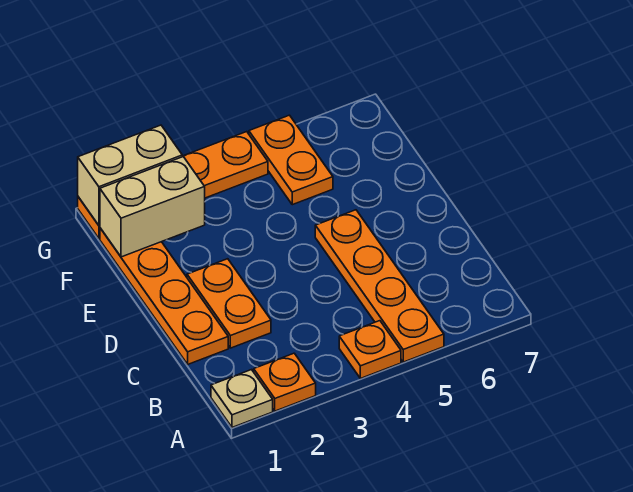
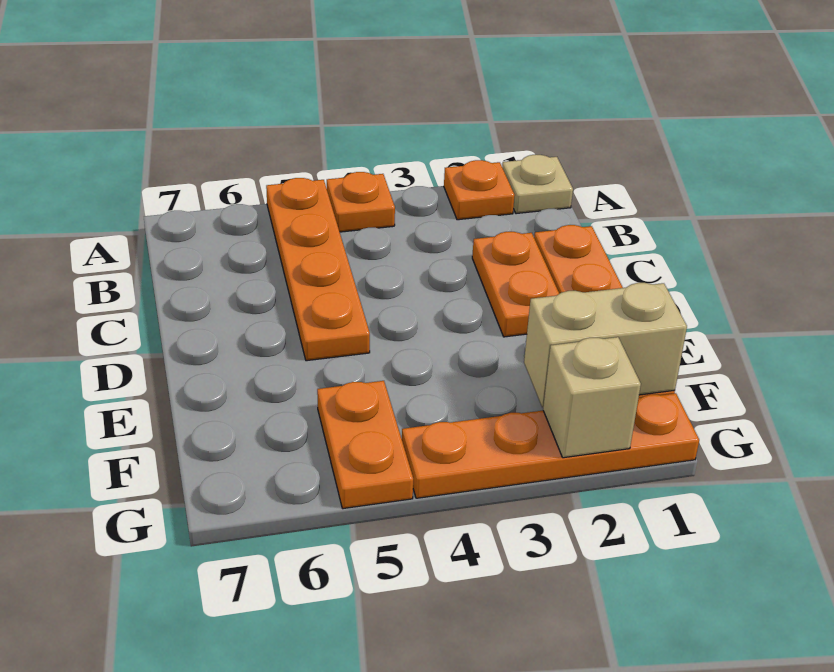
tan brick G1:G2 level 2 -> tan brick G2 level 2

